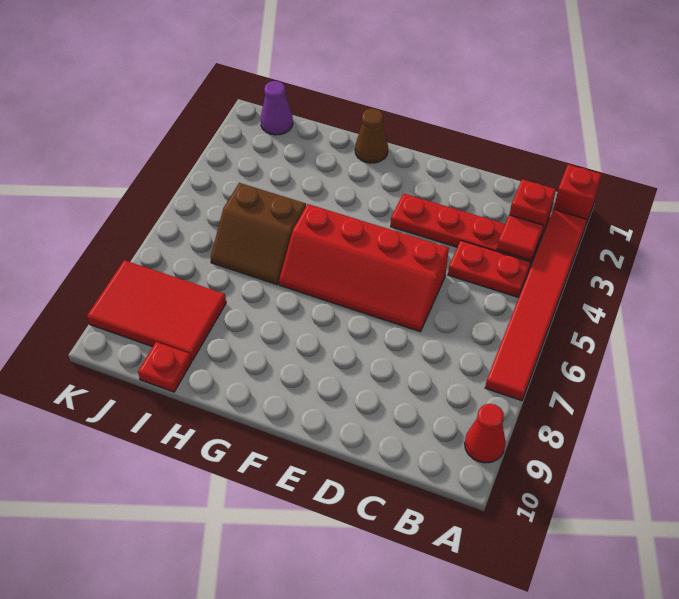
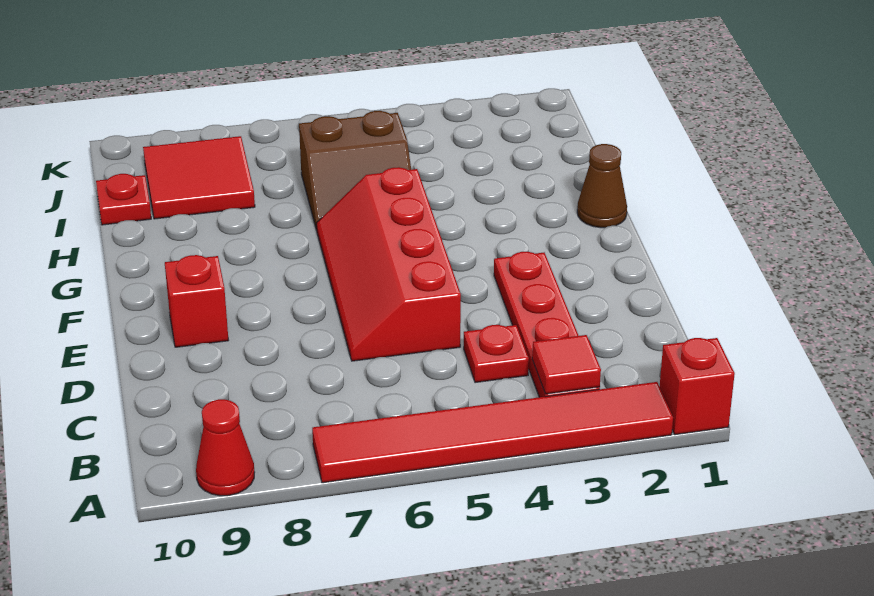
red brick B2 level 1 -> red brick E9 level 1
red plate B4:C4 level 1 -> red plate C4 level 1
brown slope H5:I6 level 1 top 5 -> brown slope H5:I6 level 1 top I
red tile I8:K9 level 1 -> red tile I8:J9 level 1
purple cone J1 level 1 -> none

